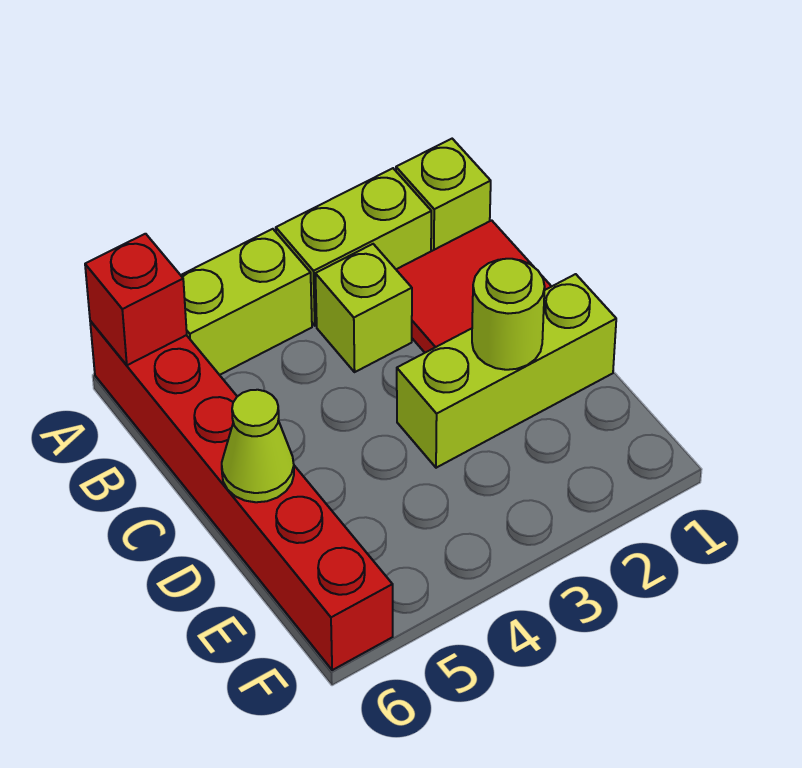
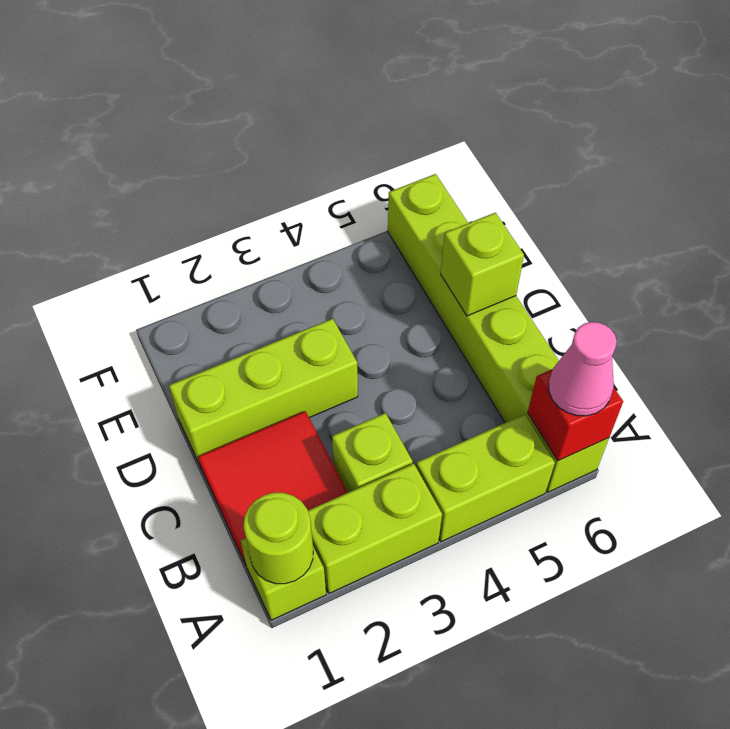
red brick A6:F6 level 1 -> lime brick A6:F6 level 1
none -> pink cone A6 level 3
lime round brick D2 level 2 -> lime round brick A1 level 2
lime cone D6 level 2 -> lime brick D6 level 2

